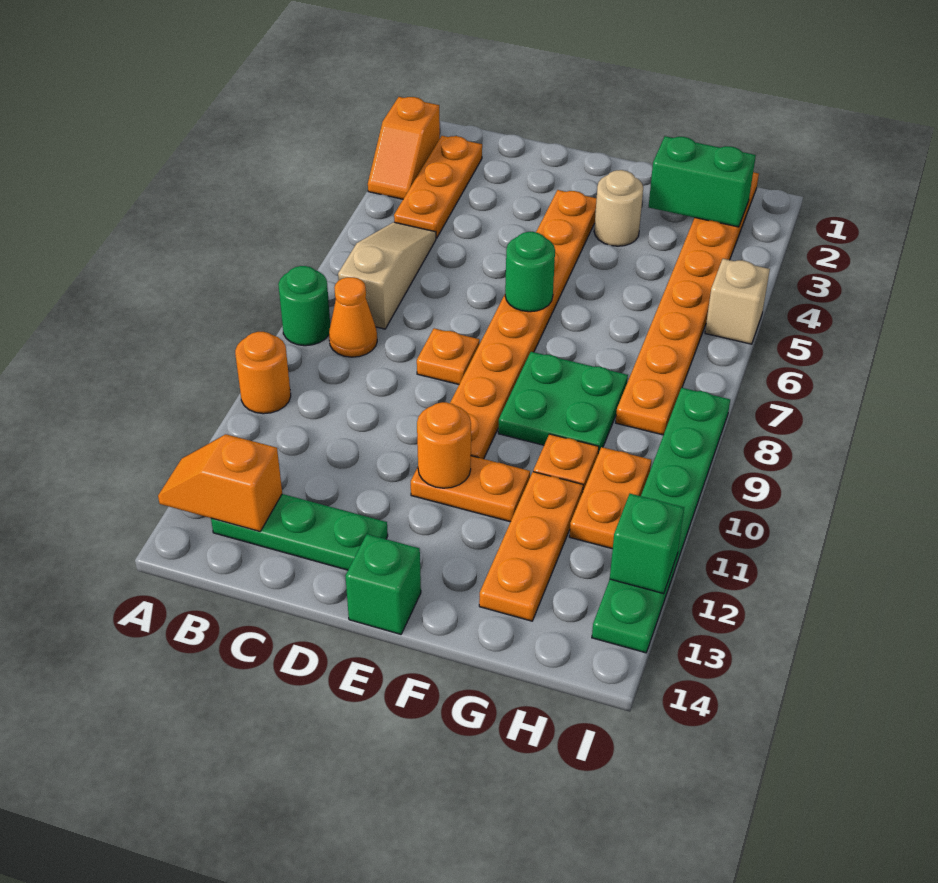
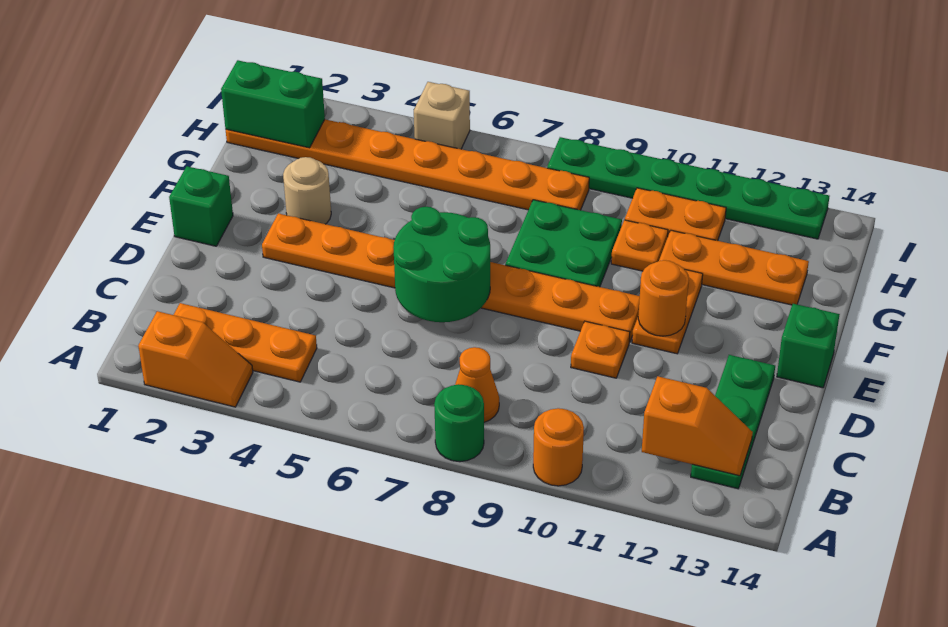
orange slope A13:B13 level 2 top B -> orange slope B12:B13 level 2 top 12
tan slope B5:B7 level 1 top 7 -> none
orange plate D8 level 1 -> orange plate D10 level 1
green round brick E6 level 2 -> green round brick D6:E7 level 2
green brick G2:H2 level 2 -> green brick H1:H2 level 2
green brick I12 level 2 -> green brick E1 level 1

